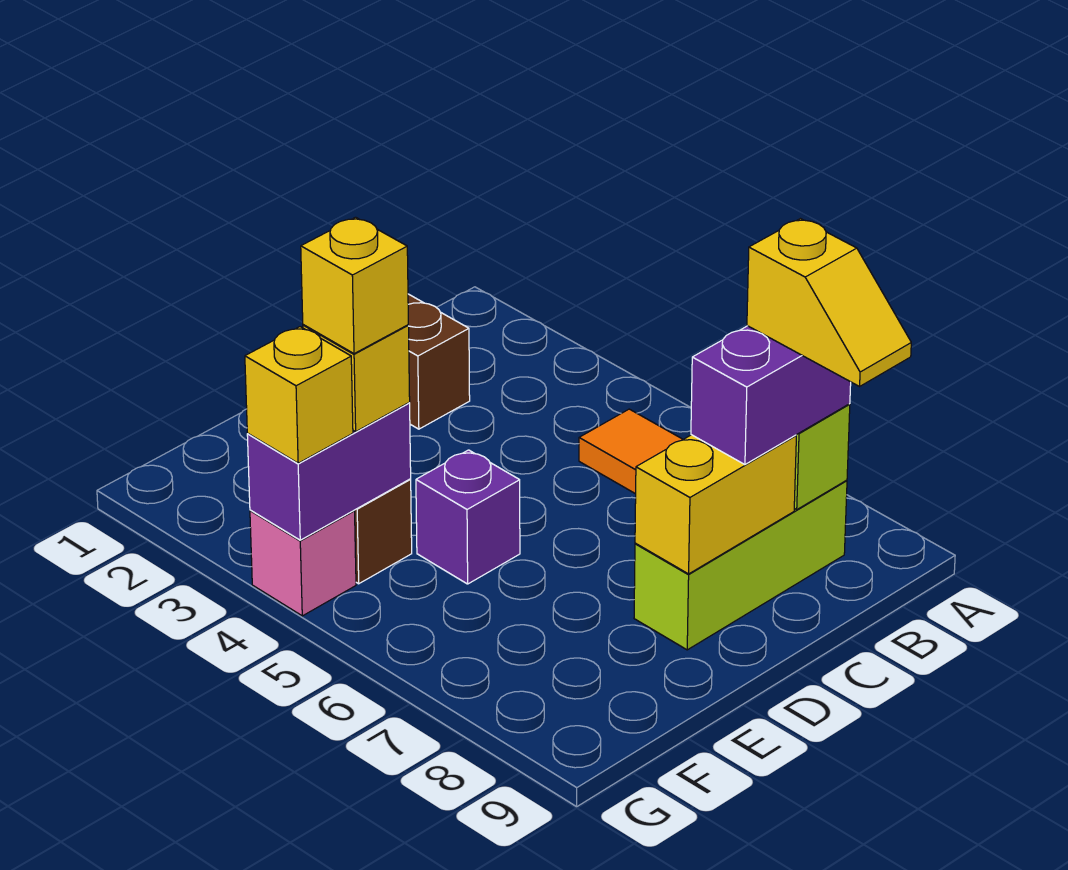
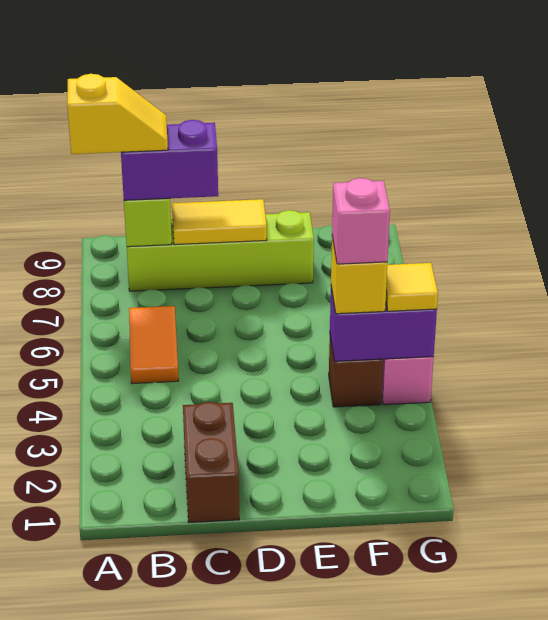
lime brick B8:D8 level 1 -> lime brick B8:E8 level 1
yellow slope B8:B9 level 4 top 8 -> yellow slope A8:B8 level 4 top A
yellow brick C8:D8 level 2 -> yellow tile C8:D8 level 2
purple brick E5 level 1 -> none
yellow brick F4 level 4 -> pink brick F4 level 4
yellow brick G4 level 3 -> yellow tile G4 level 3

